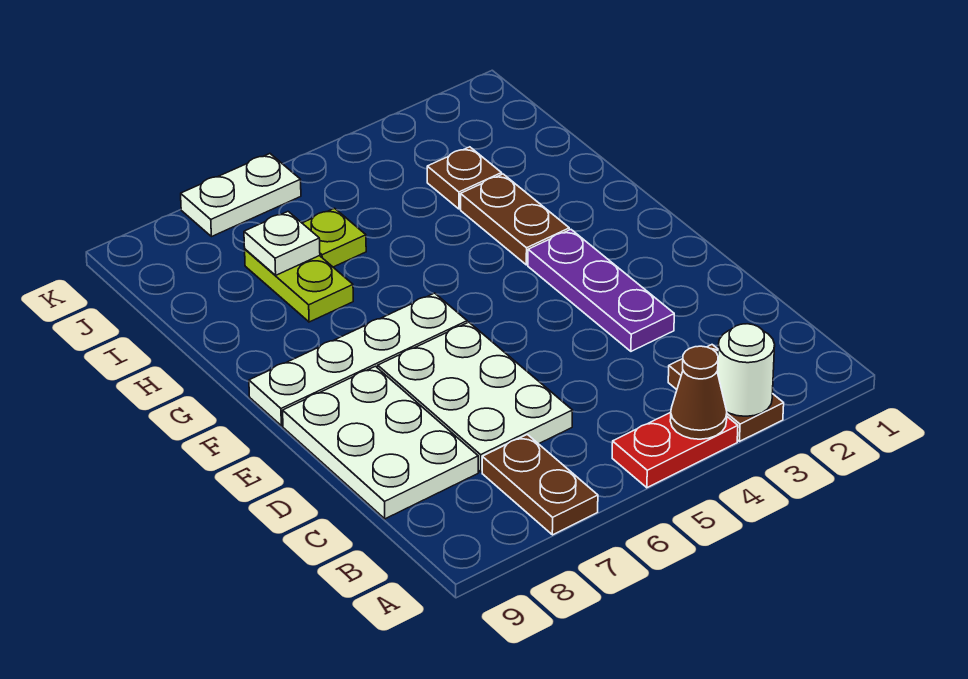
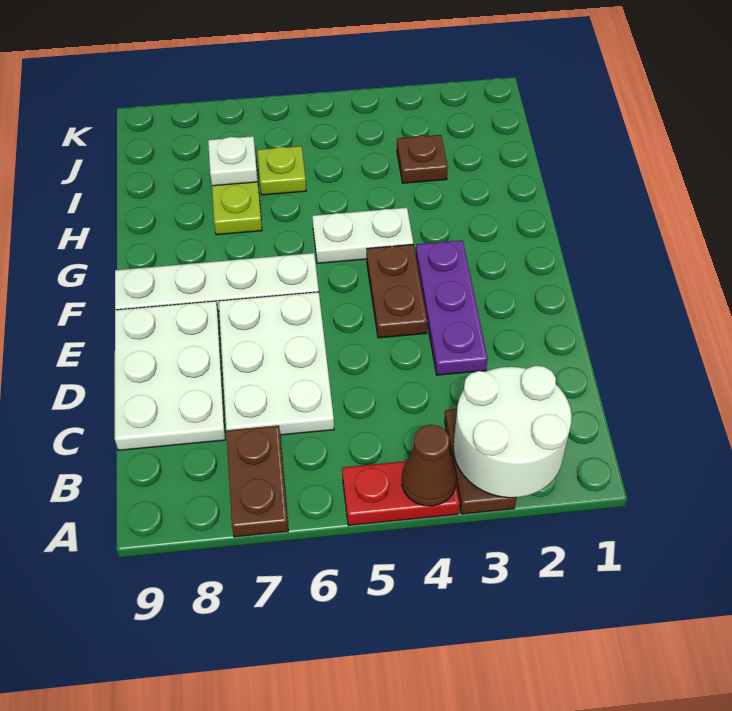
white round brick A3 level 2 -> white round brick A2:B3 level 2
brown plate G3:H3 level 1 -> brown plate E4:F4 level 1
white plate K6:K7 level 1 -> white plate G4:G5 level 1

